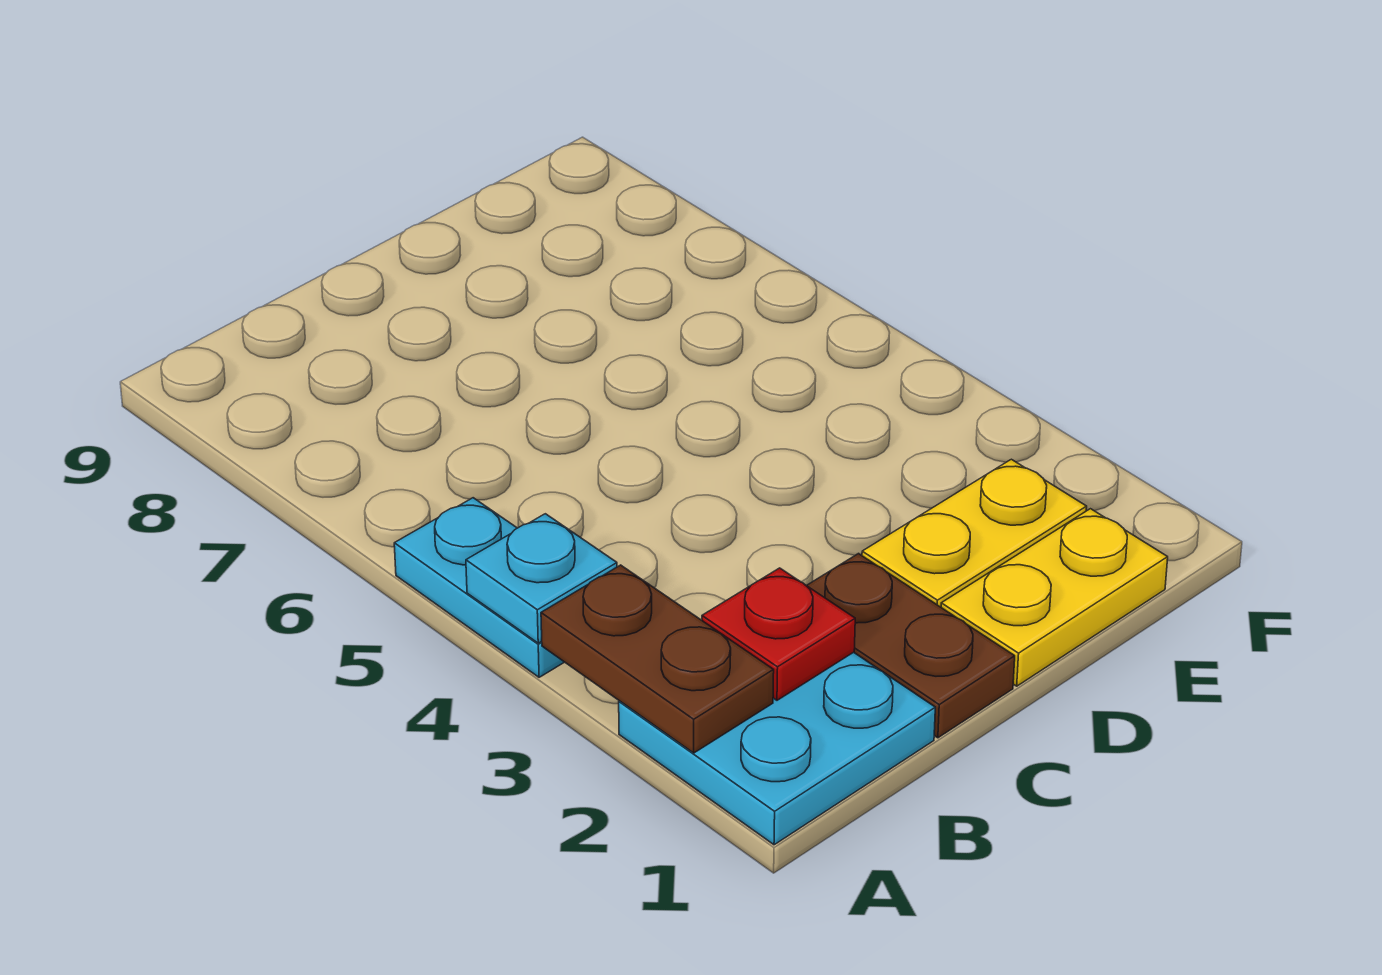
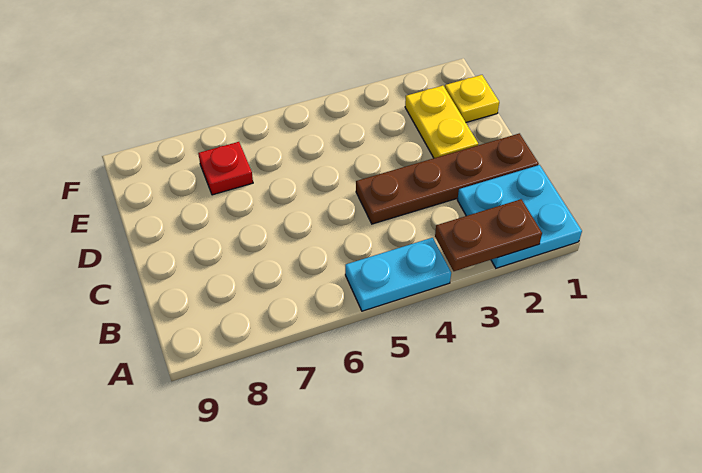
cyan plate A4 level 2 -> none
red plate B2 level 2 -> red plate E7 level 1
brown plate C1:C2 level 1 -> brown plate C1:C4 level 1
yellow plate D1:E1 level 1 -> yellow plate E1 level 1

